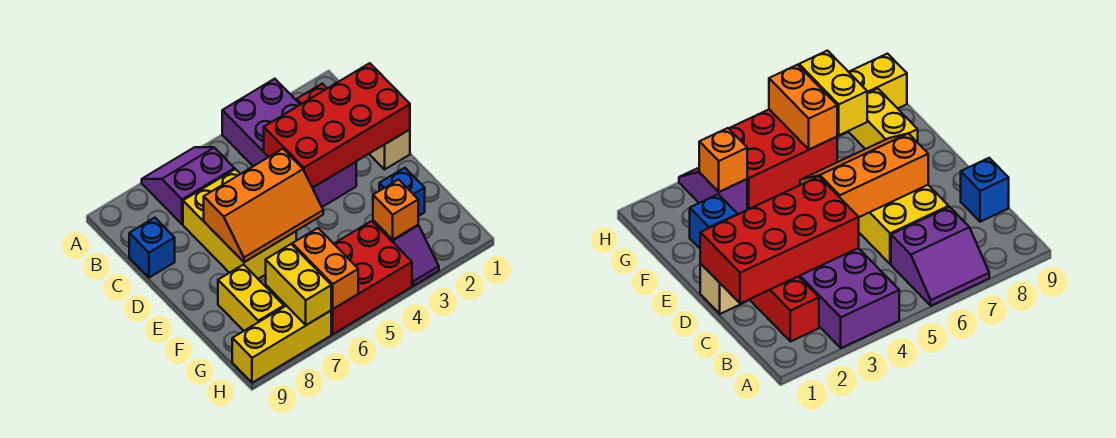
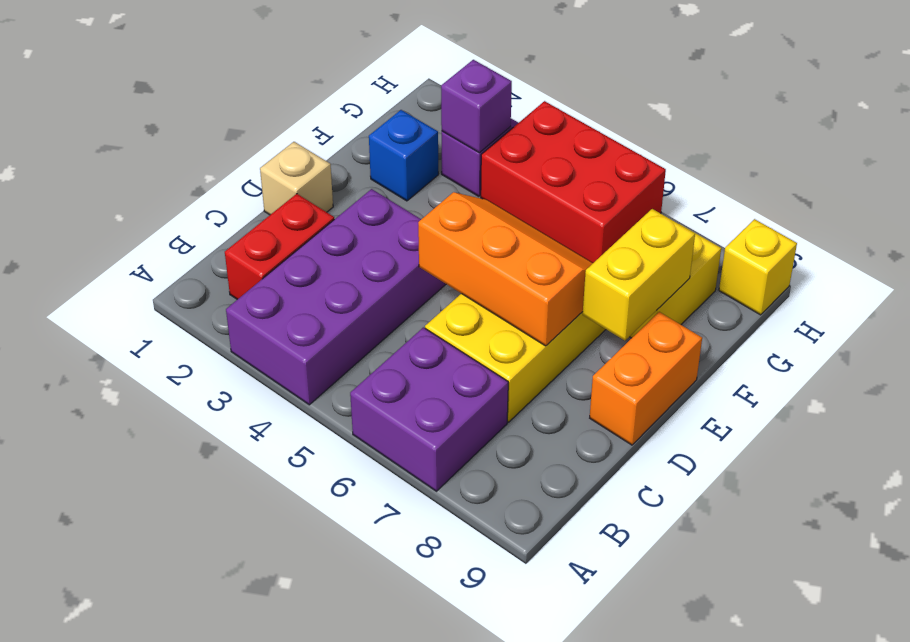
purple slope A6:B7 level 1 top B -> purple brick A6:B7 level 1
red brick C1:D4 level 2 -> none
blue brick C9 level 1 -> none
orange brick G3 level 2 -> purple brick G3 level 2
orange brick G6:H6 level 2 -> orange brick D9:E9 level 1
yellow brick G7:H7 level 2 -> yellow brick E8:F8 level 2
yellow brick H7:H9 level 1 -> yellow brick H9 level 1

